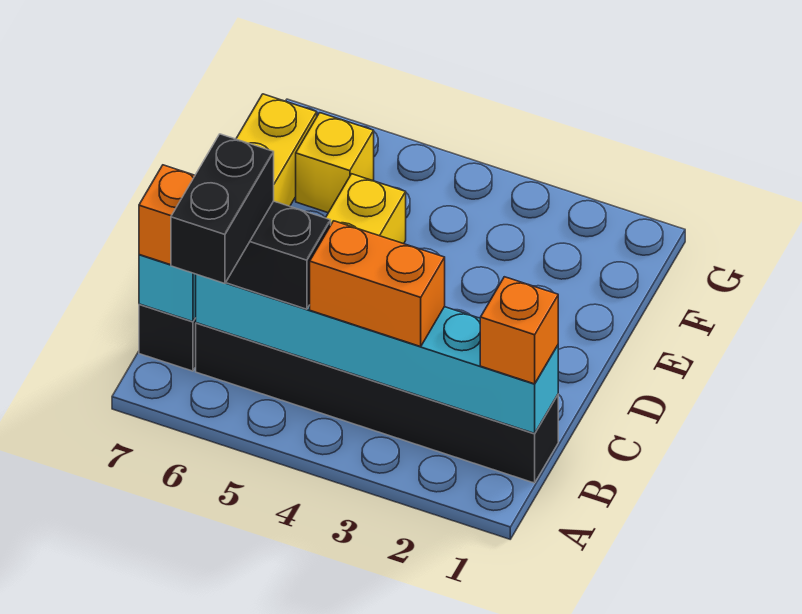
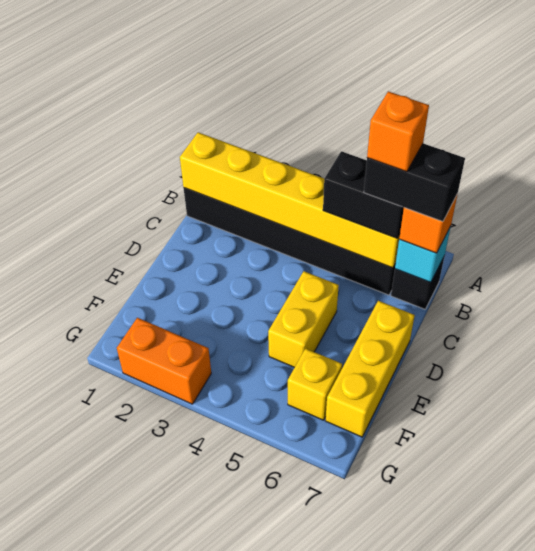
black brick A6:B6 level 4 -> black brick B6:B7 level 4
cyan brick B1:B6 level 2 -> yellow brick B1:B6 level 2
orange brick B1 level 3 -> orange brick B6 level 5
orange brick B3:B4 level 3 -> orange brick G2:G3 level 1

